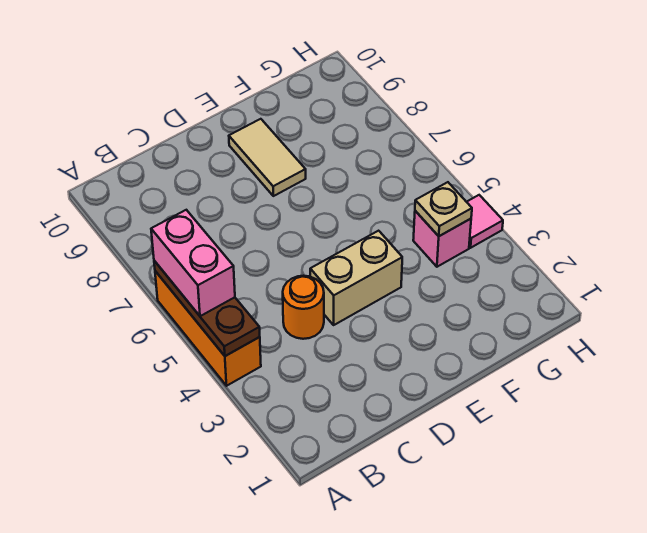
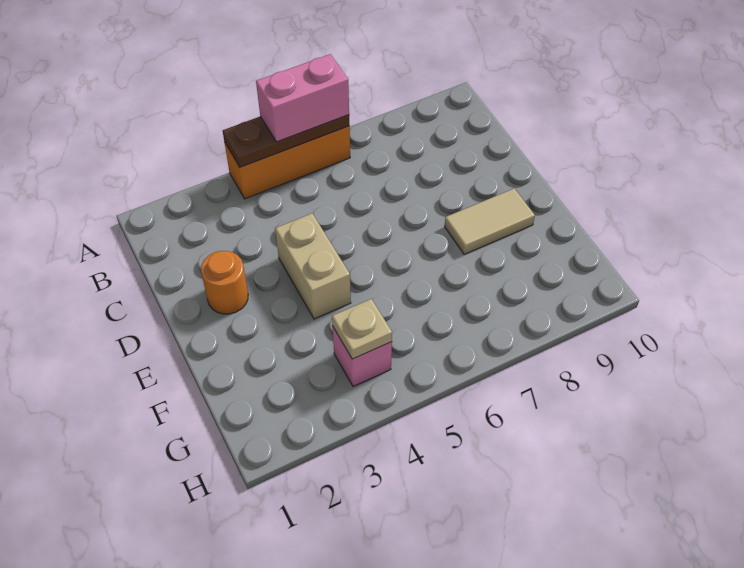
orange round brick C4 level 1 -> orange round brick D2 level 1
pink tile H4 level 1 -> none

